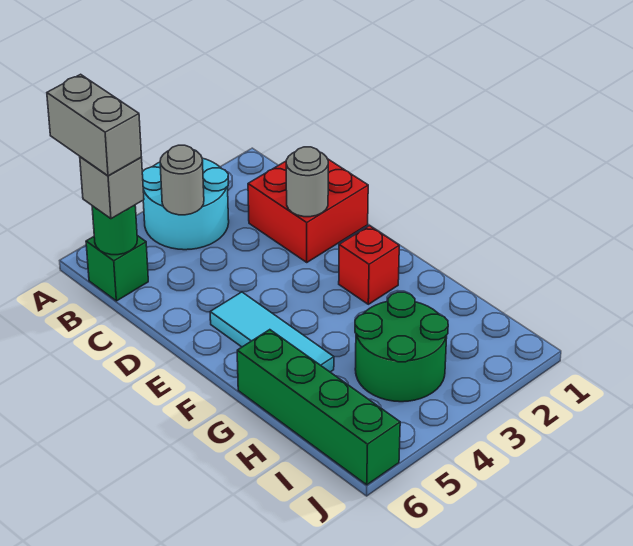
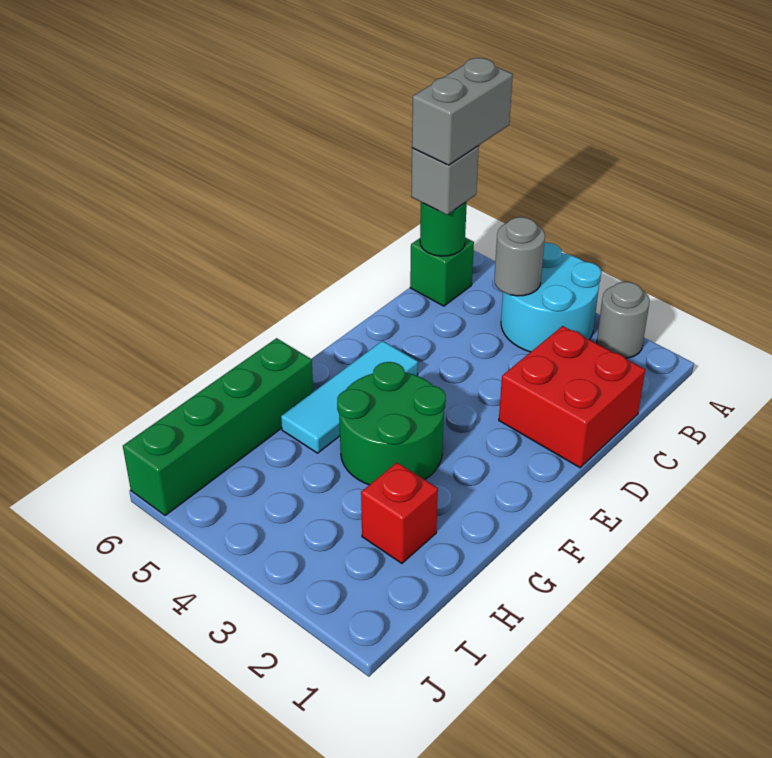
grey round brick D2 level 2 -> grey round brick A2 level 1
red brick F2 level 1 -> red brick H2 level 1
green round brick H3:I4 level 1 -> green round brick F3:G4 level 1

